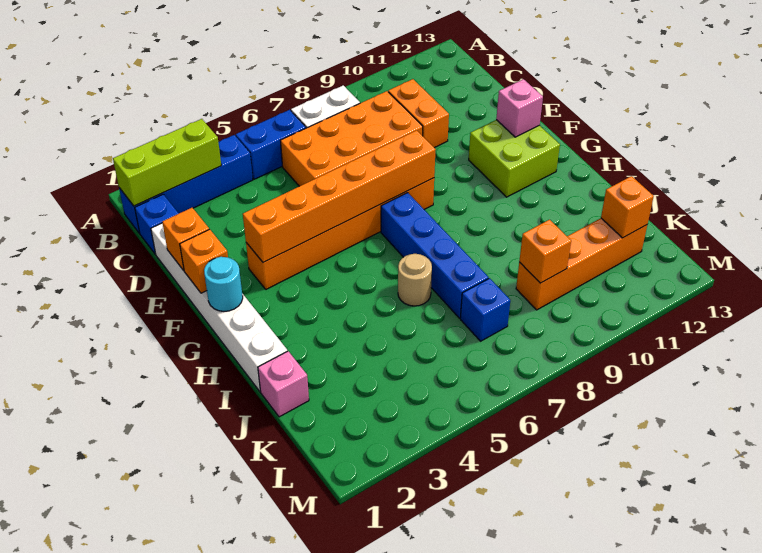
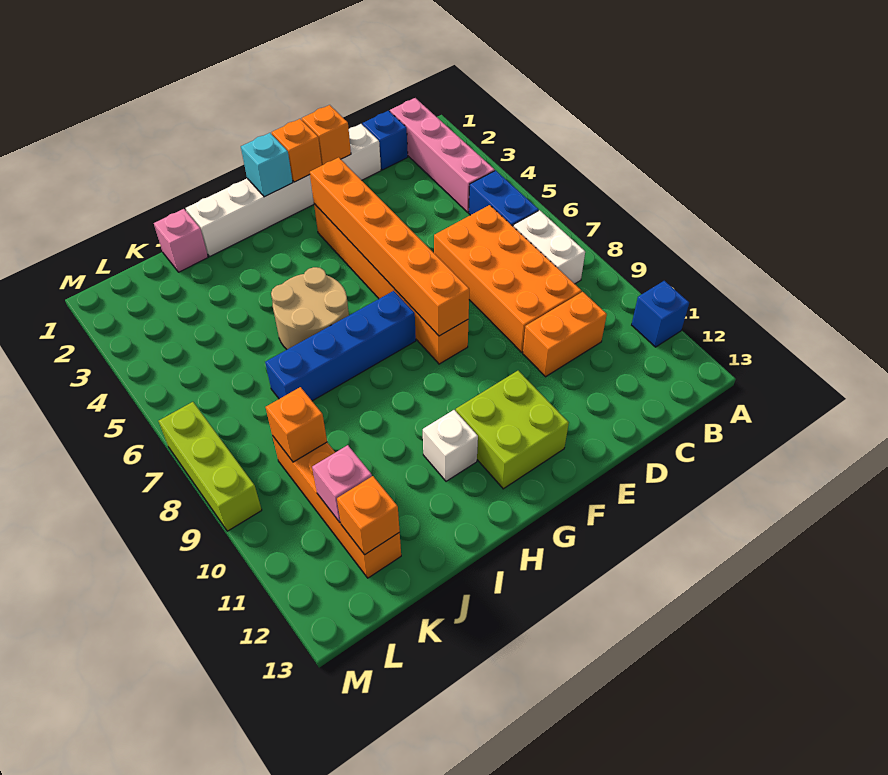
blue brick B1:B4 level 1 -> pink brick B1:B4 level 1
lime brick B1:B3 level 2 -> lime brick M7:M9 level 1
pink brick F12 level 2 -> pink brick K11 level 2
cyan round brick G1 level 2 -> cyan brick G1 level 2
none -> white brick H11 level 1
tan round brick I6 level 1 -> tan round brick H5:I6 level 1
blue brick K7 level 1 -> blue brick A11 level 1

